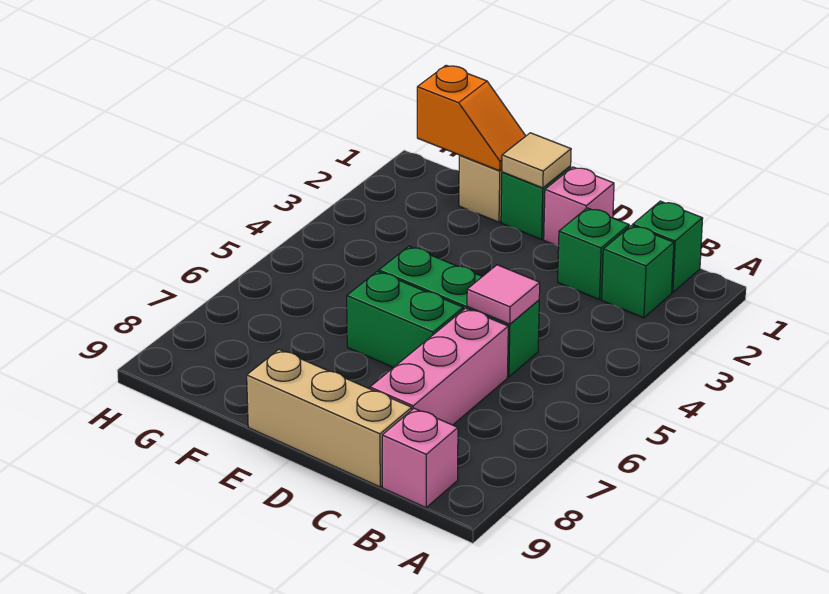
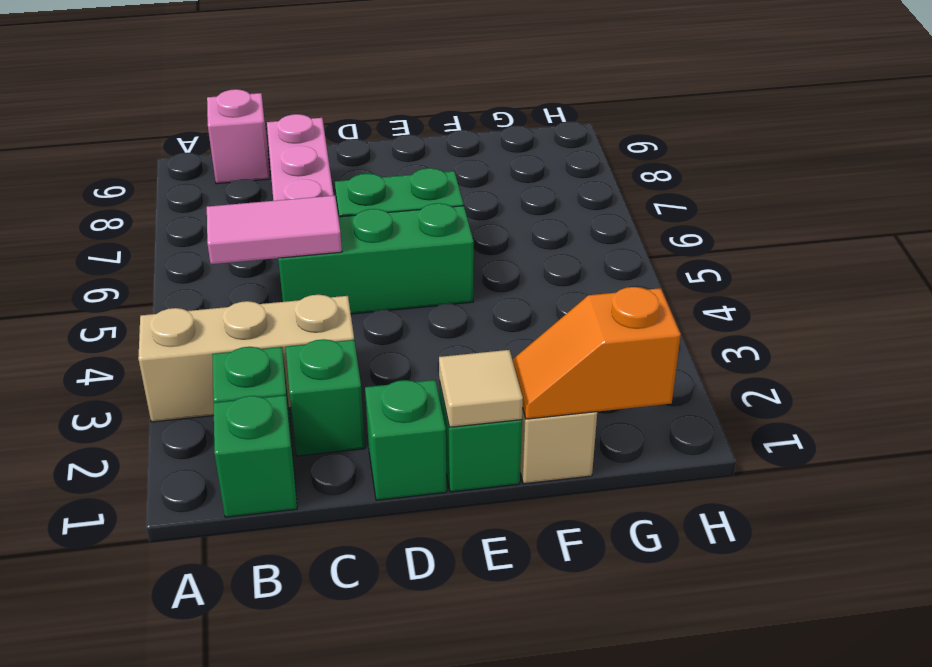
pink tile C5 level 2 -> pink tile B5:C5 level 2
tan brick C9:E9 level 1 -> tan brick A3:C3 level 1
pink brick D1 level 1 -> green brick D1 level 1

